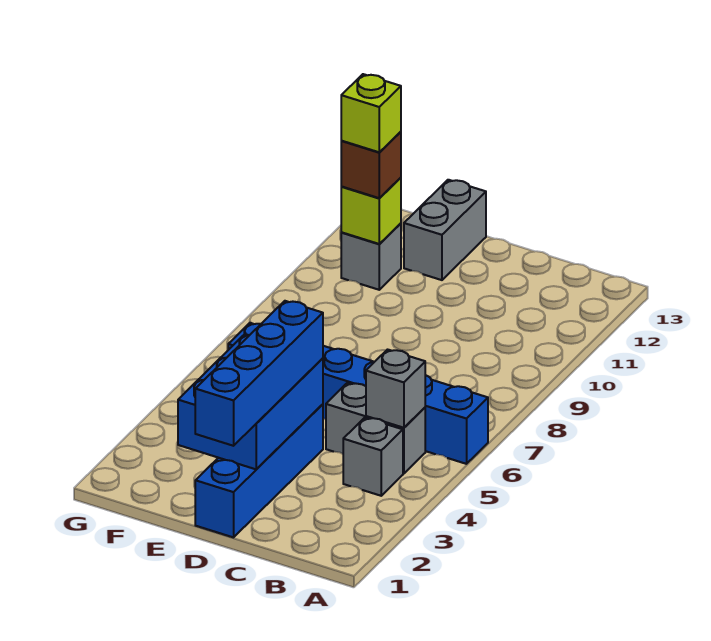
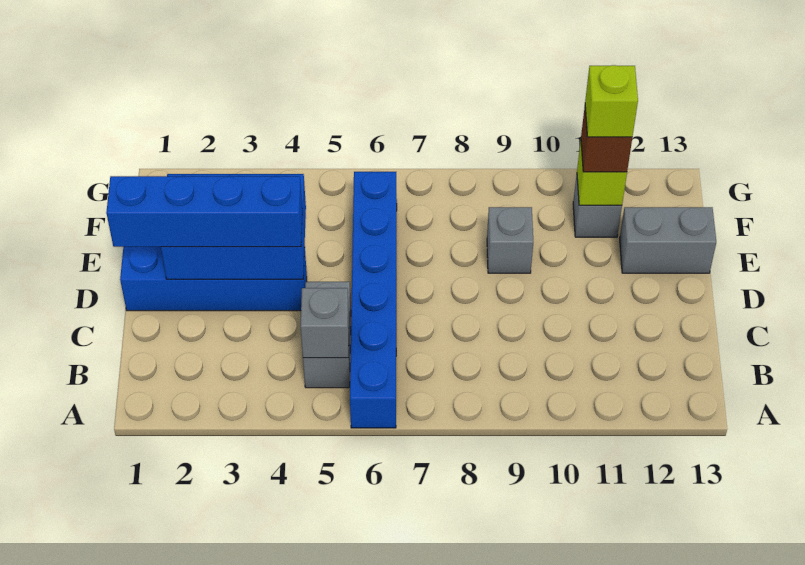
grey brick B4 level 1 -> grey brick E9 level 1

